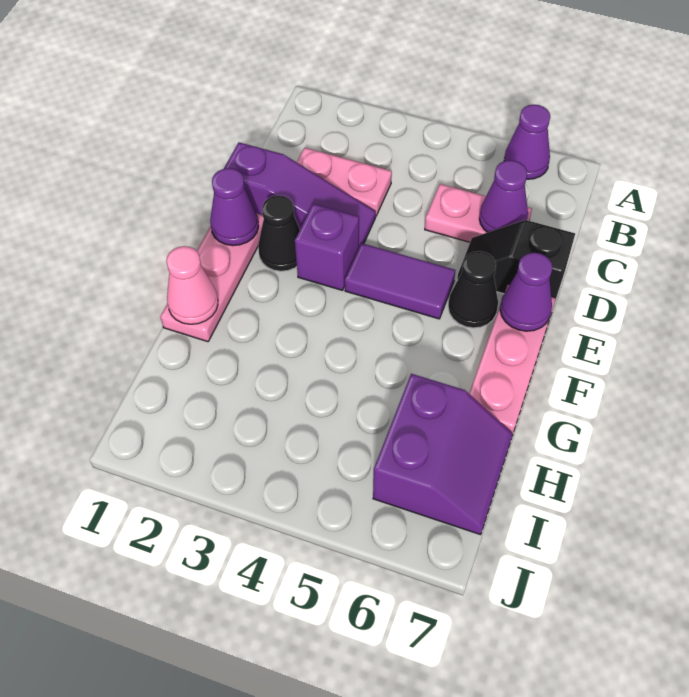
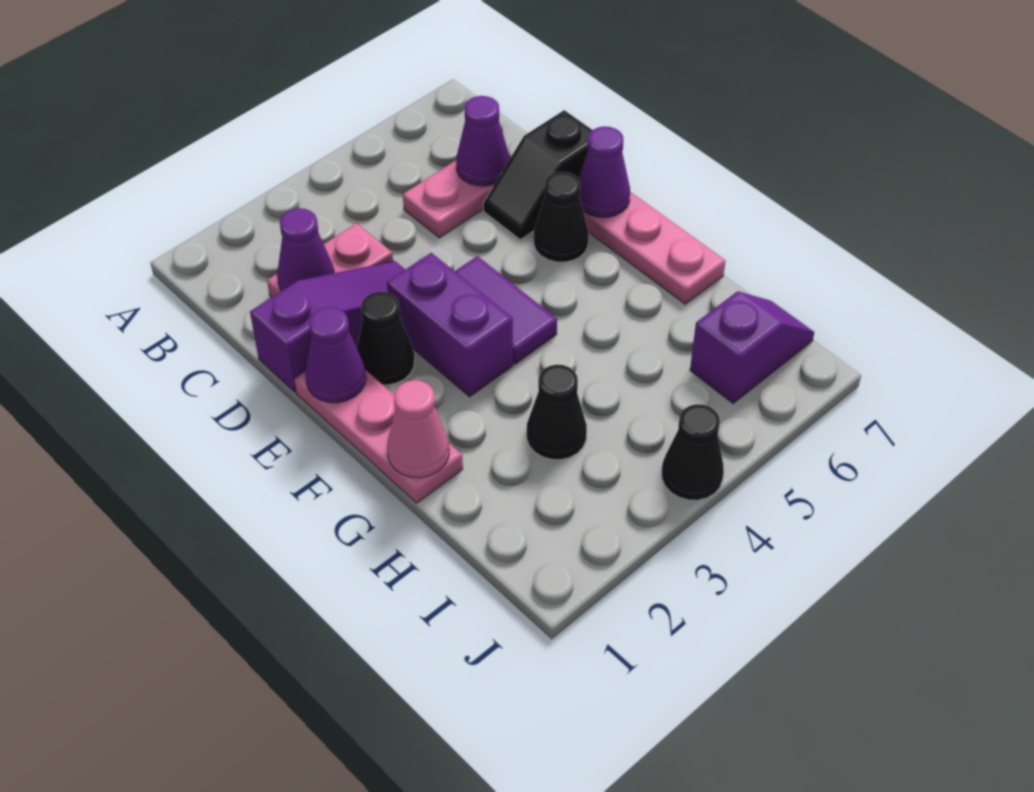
purple cone A6 level 1 -> purple cone C2 level 2
purple brick E3 level 1 -> purple brick E3:F3 level 1
purple tile E4:E5 level 1 -> purple tile E4:F4 level 1
none -> black cone H3 level 1
purple slope H6:I7 level 1 top 6 -> purple slope I6:I7 level 1 top 6
none -> black cone J4 level 1

